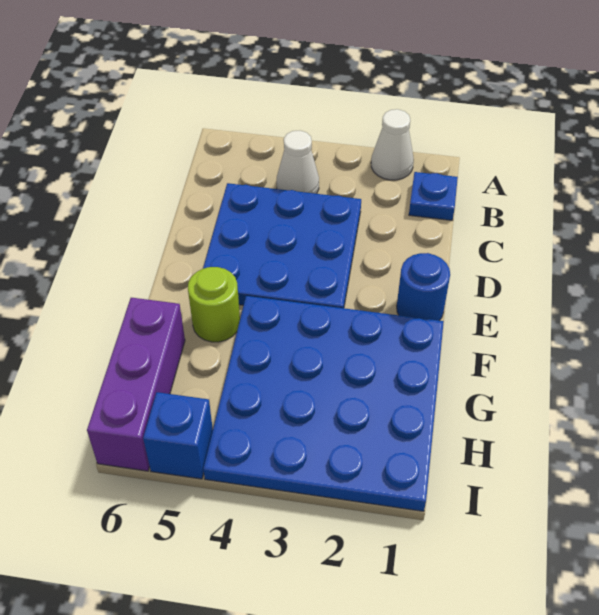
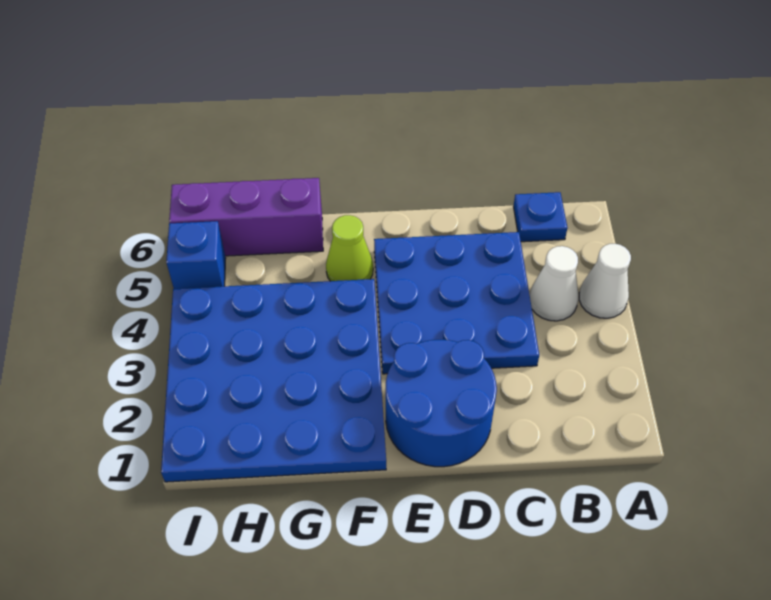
white cone A2 level 1 -> white cone A4 level 1
blue plate B1 level 1 -> blue plate B6 level 1
blue round brick E1 level 1 -> blue round brick D1:E2 level 1
lime round brick F5 level 1 -> lime cone F5 level 1

